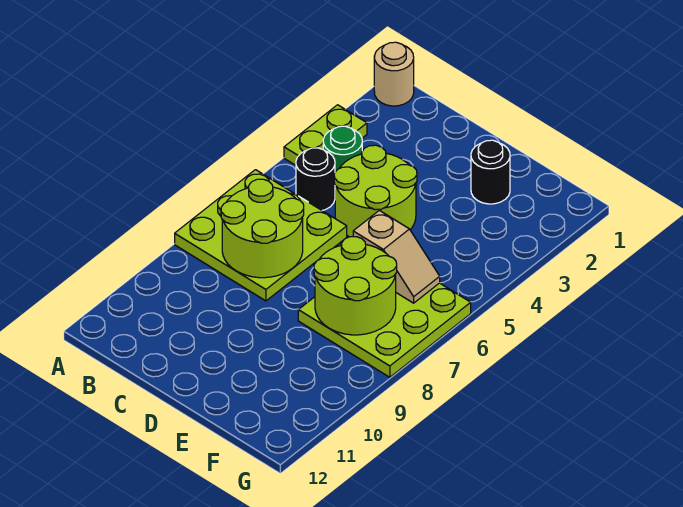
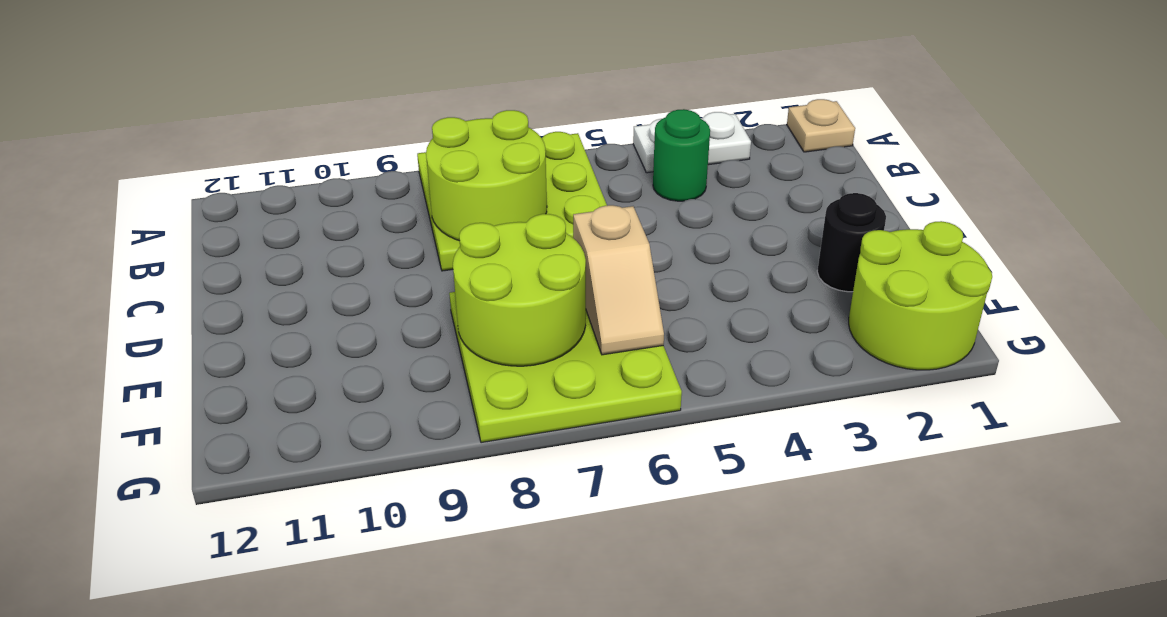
tan round brick A1 level 1 -> tan plate A1 level 1
lime plate A3:A4 level 1 -> white plate A3:A4 level 1
black round brick B5 level 1 -> none
lime round brick C4:D5 level 1 -> lime round brick F1:G2 level 1

